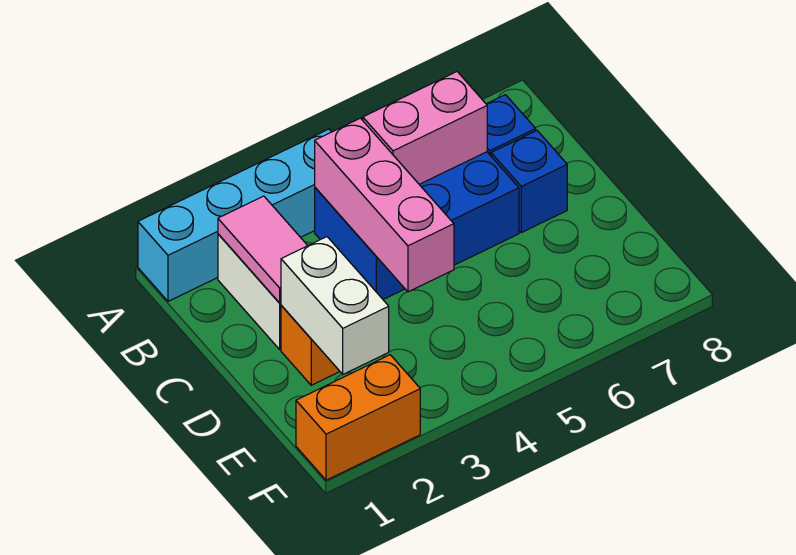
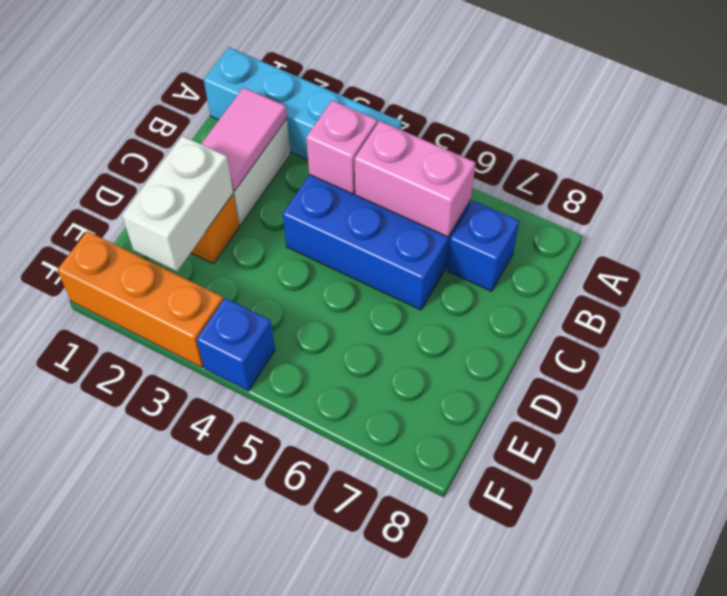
pink brick B4:D4 level 2 -> pink brick B4 level 2
blue brick C7 level 1 -> blue brick F4 level 1
orange brick F1:F2 level 1 -> orange brick F1:F3 level 1

